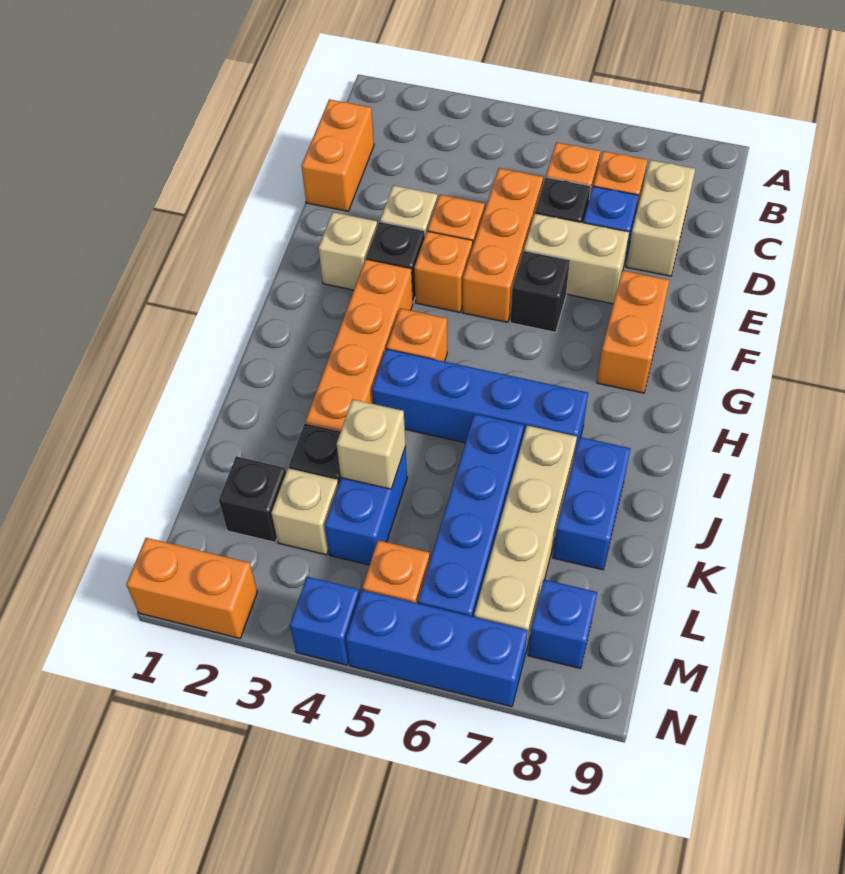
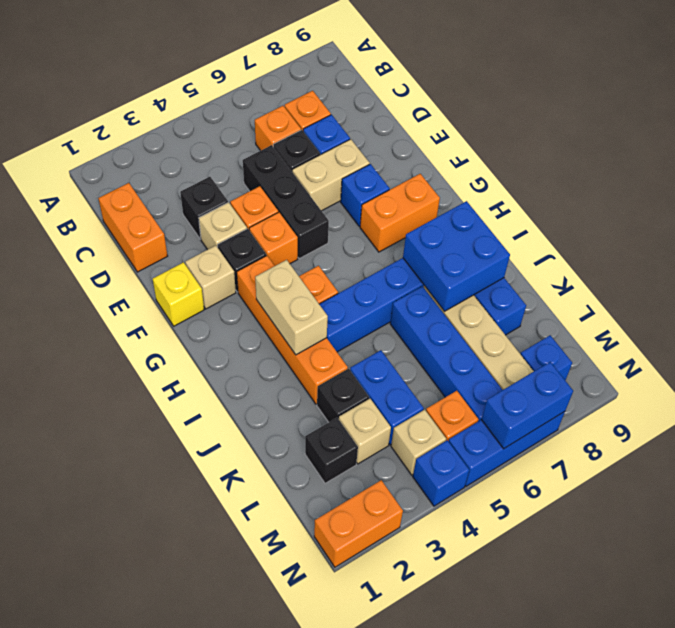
tan brick C8:D8 level 1 -> tan brick H3:I3 level 2
orange brick D5:F5 level 1 -> black brick D5:F5 level 1
none -> yellow brick F1 level 1
black brick F6 level 1 -> black brick D3 level 1
none -> blue brick F7 level 1
orange brick F8:G8 level 1 -> orange brick G7:G8 level 1
none -> blue brick I7:J8 level 2
tan brick K4 level 2 -> tan brick M4 level 1
none -> blue brick N6:N7 level 2

